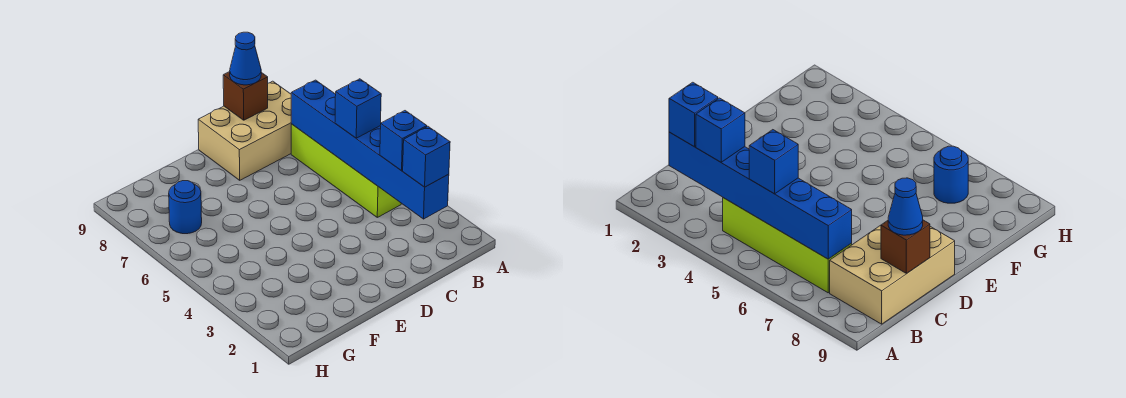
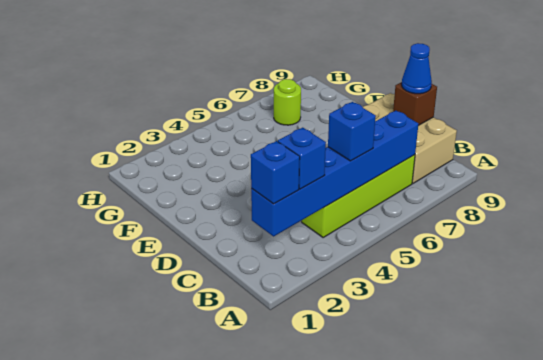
blue round brick G7 level 1 -> lime round brick G7 level 1

